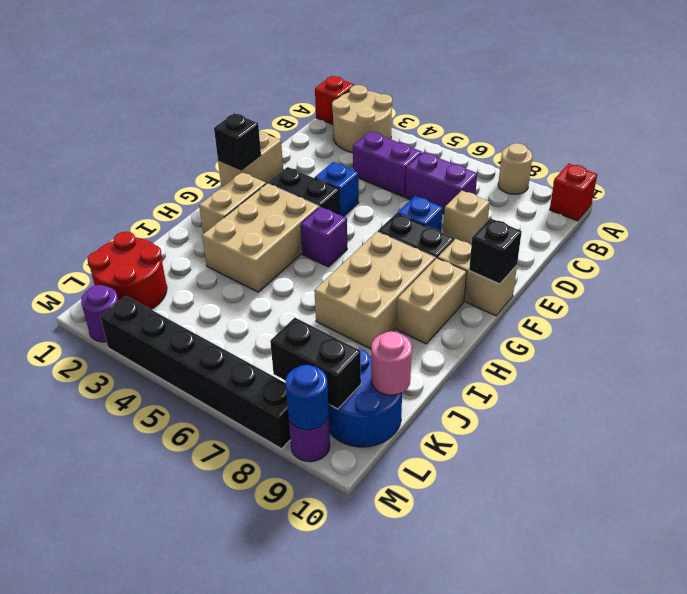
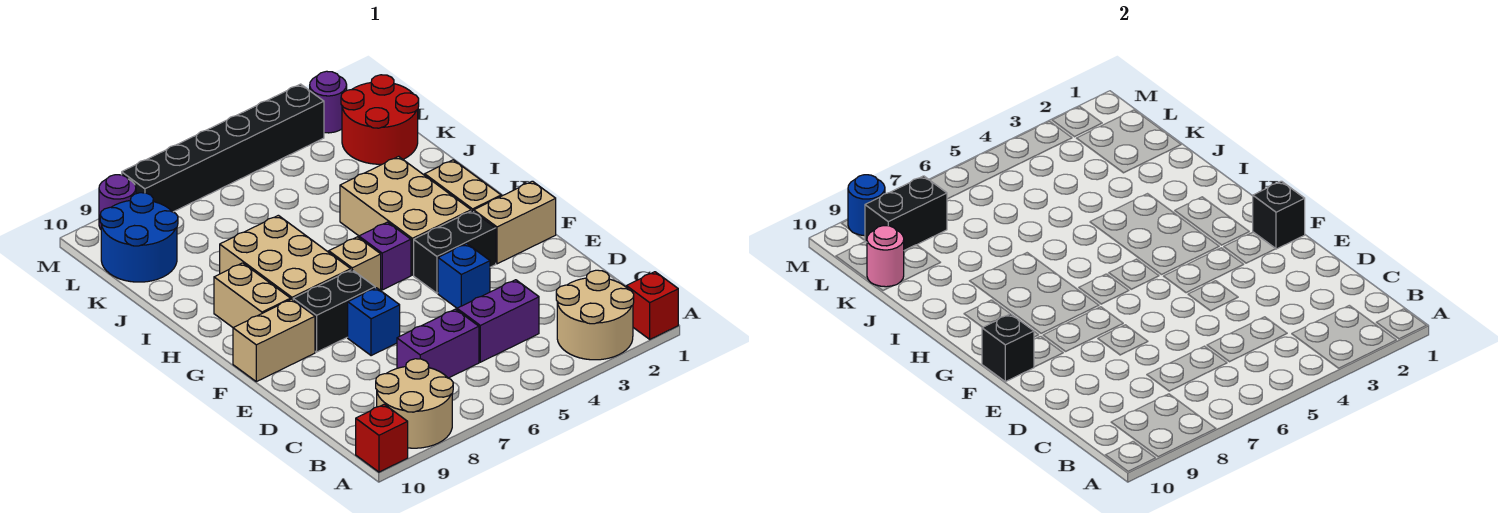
tan round brick A8 level 1 -> tan round brick A8:B9 level 1
tan brick D8 level 1 -> tan brick G6 level 1
tan brick E1:F1 level 1 -> tan brick F1:F2 level 1

